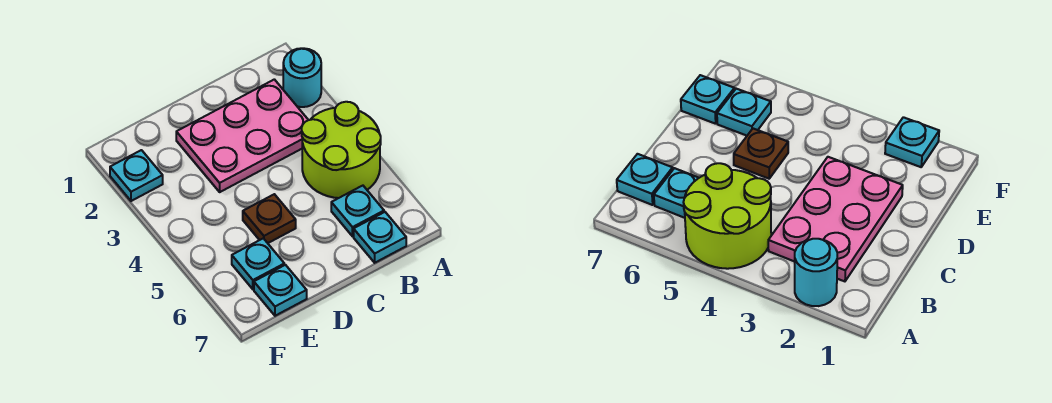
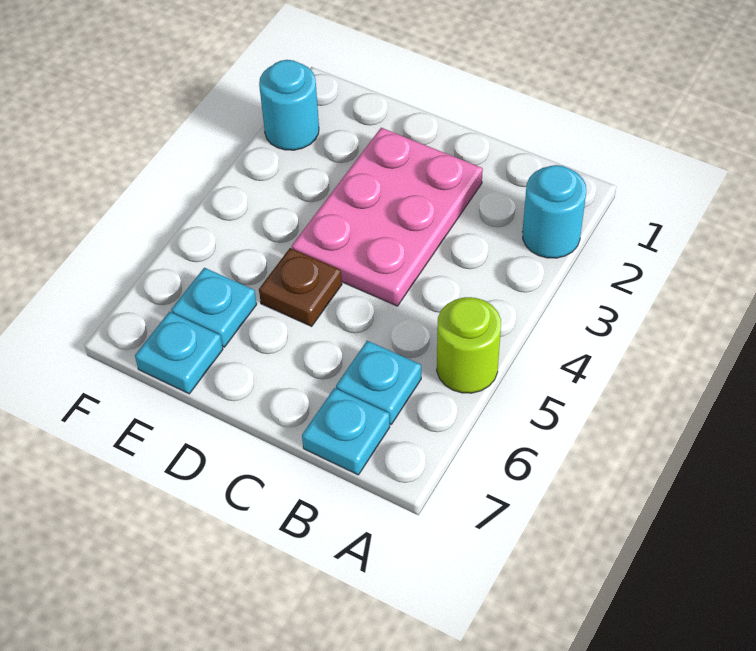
lime round brick A4:B5 level 1 -> lime round brick A5 level 1
pink plate B2:D3 level 1 -> pink plate C2:D4 level 1
cyan plate F2 level 1 -> cyan round brick F2 level 1

